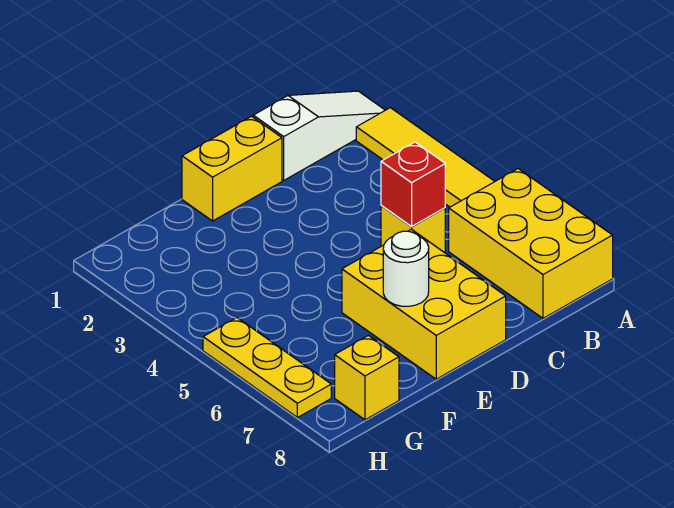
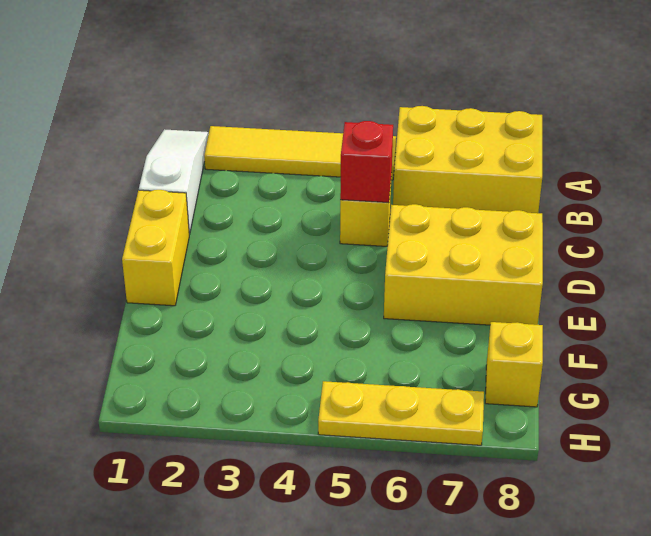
white round brick E7 level 2 -> none

